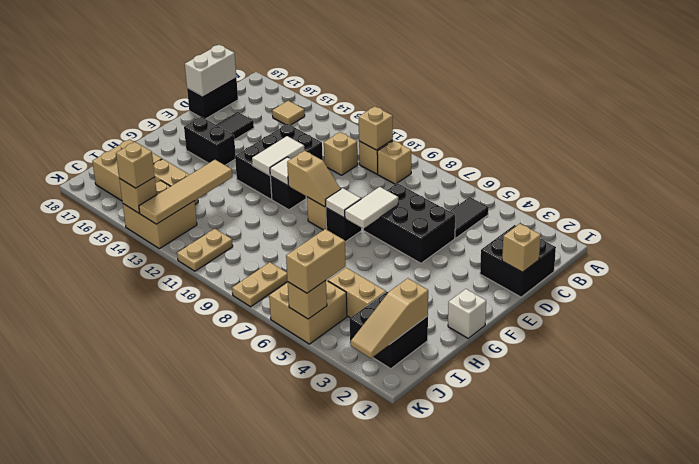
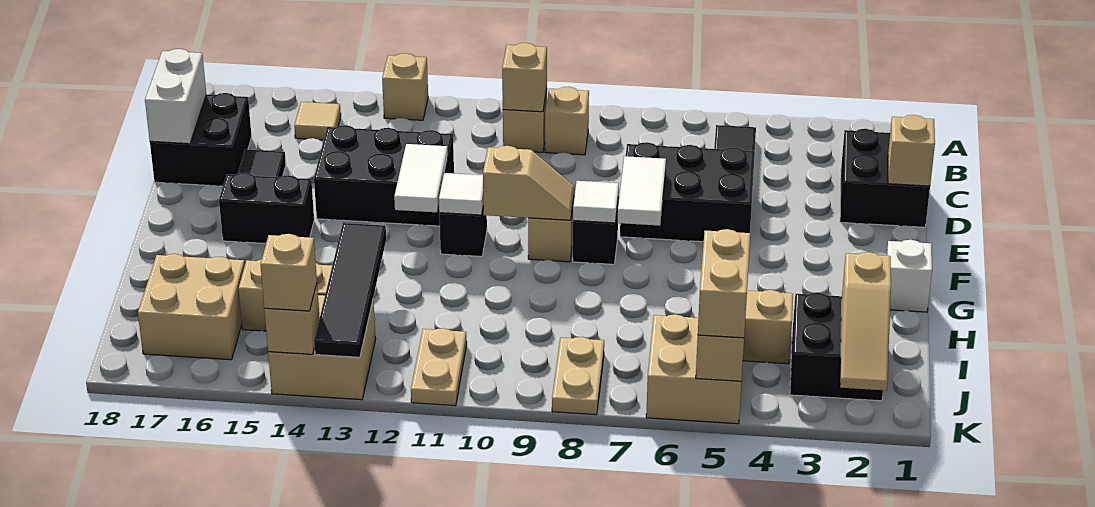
tan brick C11 level 1 -> tan brick A13 level 1
black brick C18:D18 level 1 -> black brick C17:D18 level 1
black brick D12:F13 level 1 -> black brick D12:E14 level 1
tan tile H13:K13 level 2 -> black tile H13:K13 level 2

